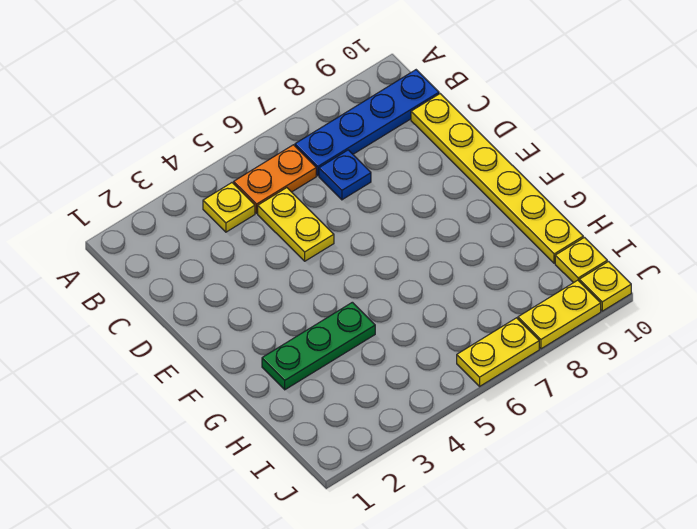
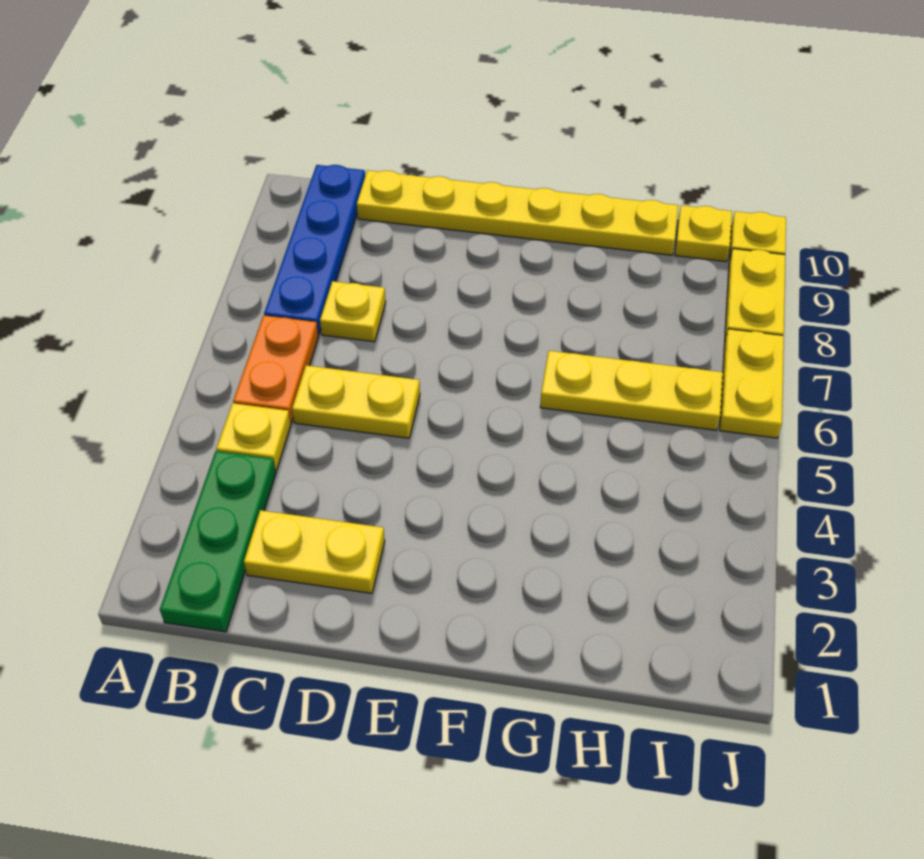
none -> yellow plate C2:D2 level 1
blue plate C7 level 1 -> yellow plate C7 level 1
green plate G2:G4 level 1 -> green plate B1:B3 level 1
none -> yellow plate G6:I6 level 1

